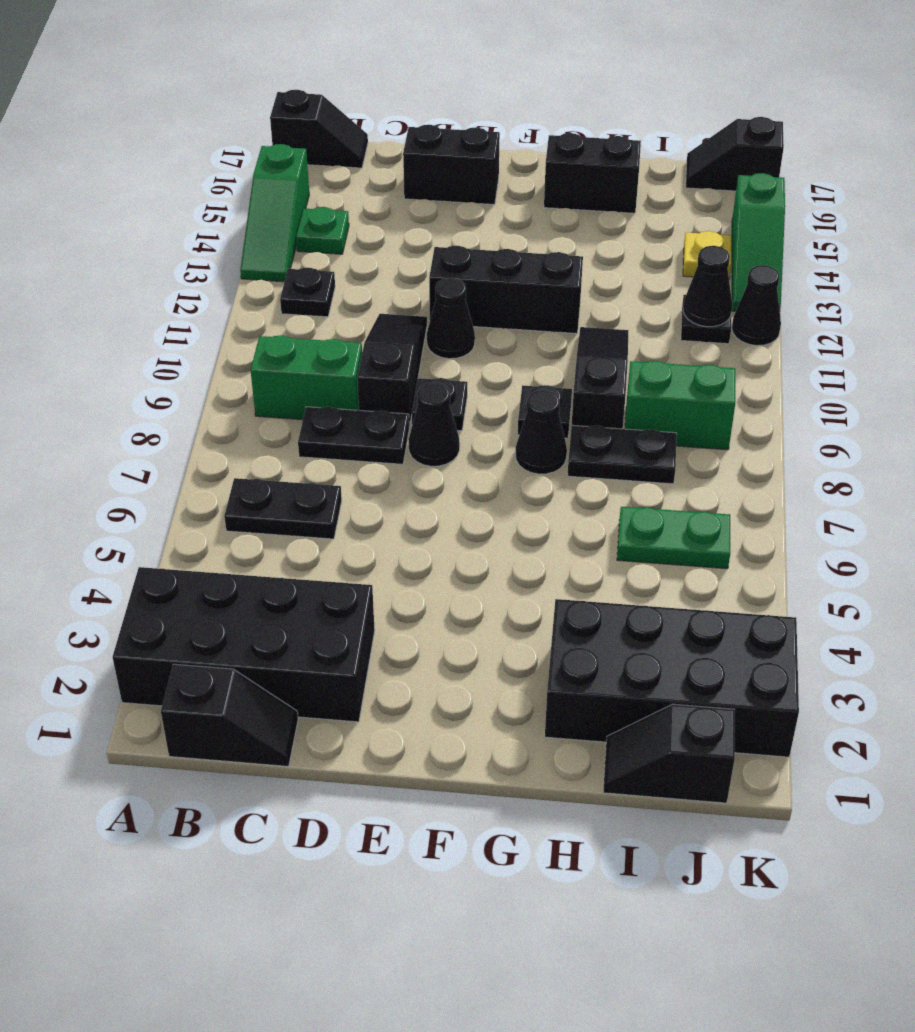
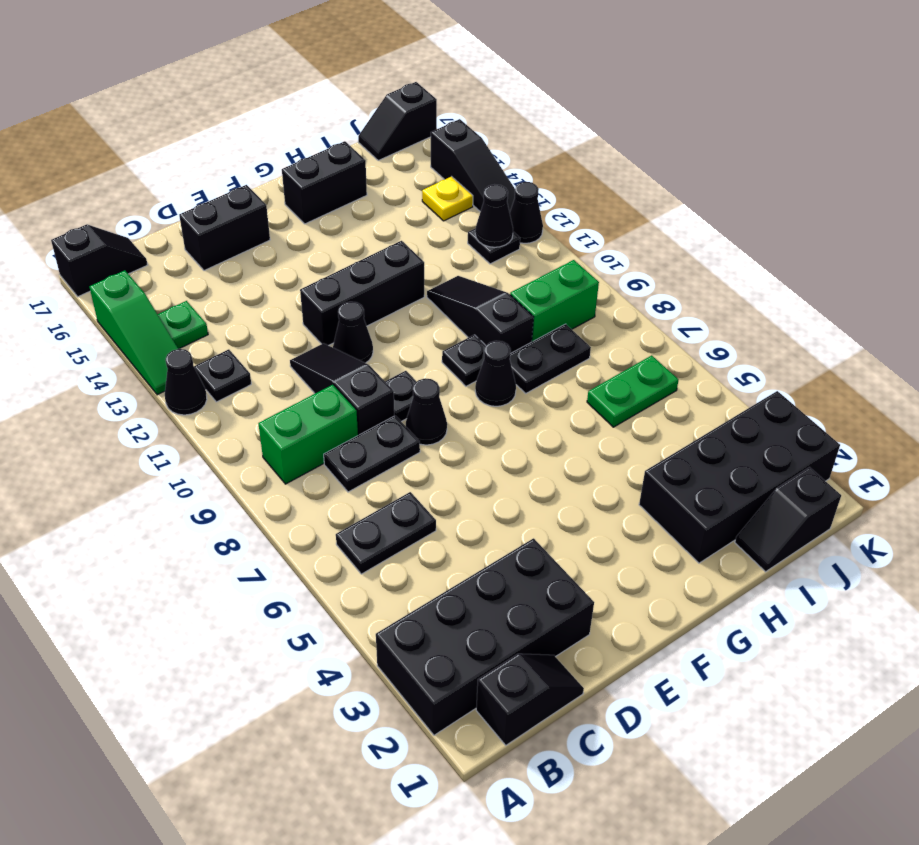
none -> black cone A12 level 1
green slope K13:K15 level 1 top 15 -> black slope K13:K15 level 1 top 15

